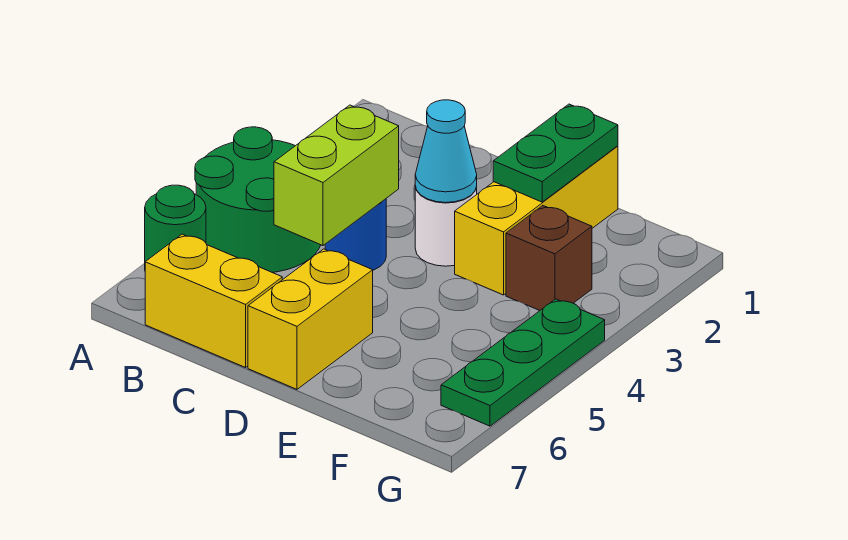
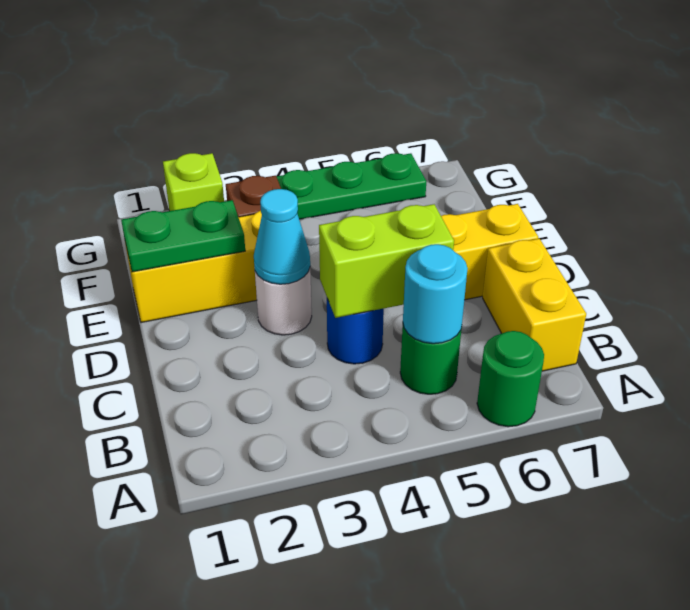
green round brick A4:B5 level 1 -> green round brick B5 level 1
none -> cyan round brick B5 level 2
none -> lime brick G2 level 1

